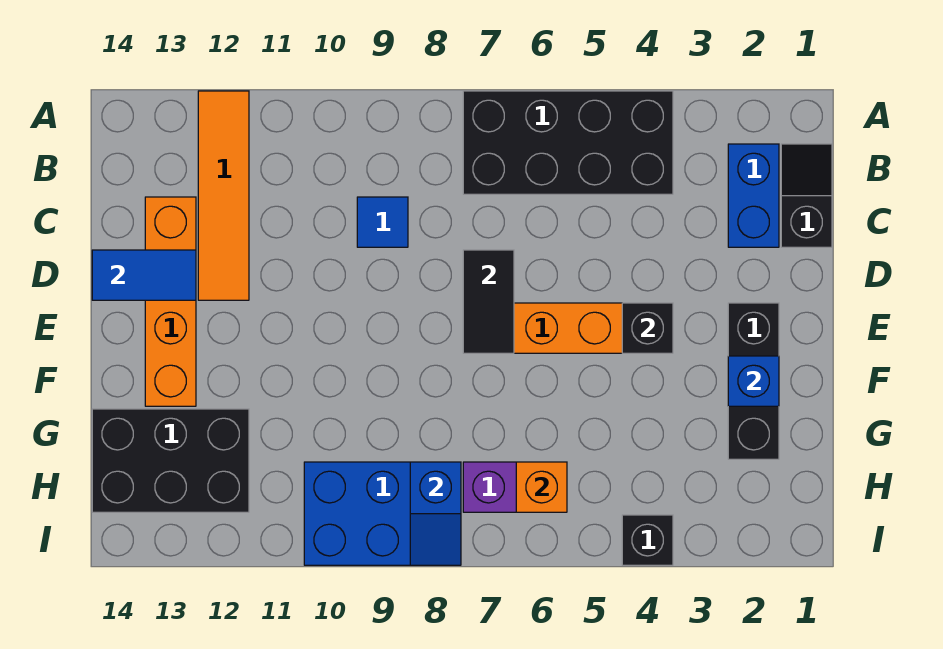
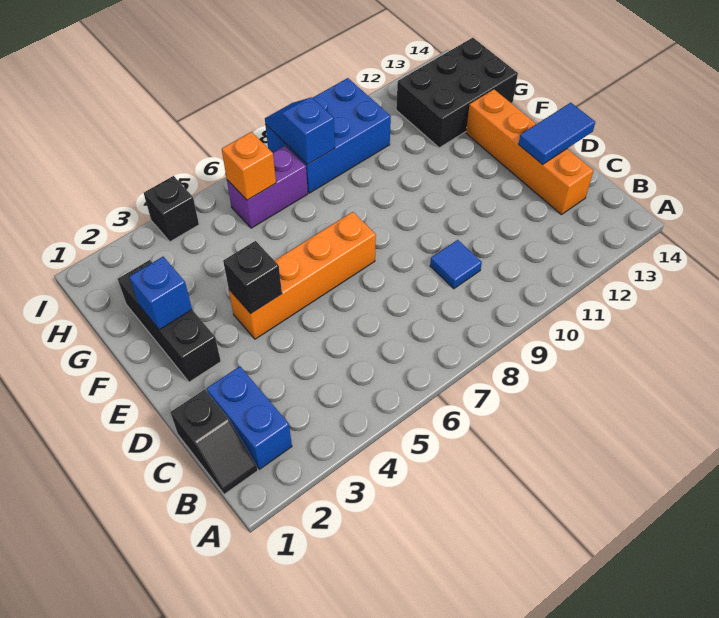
black brick A4:B7 level 1 -> none
orange tile A12:D12 level 1 -> none
black tile D7:E7 level 2 -> none

